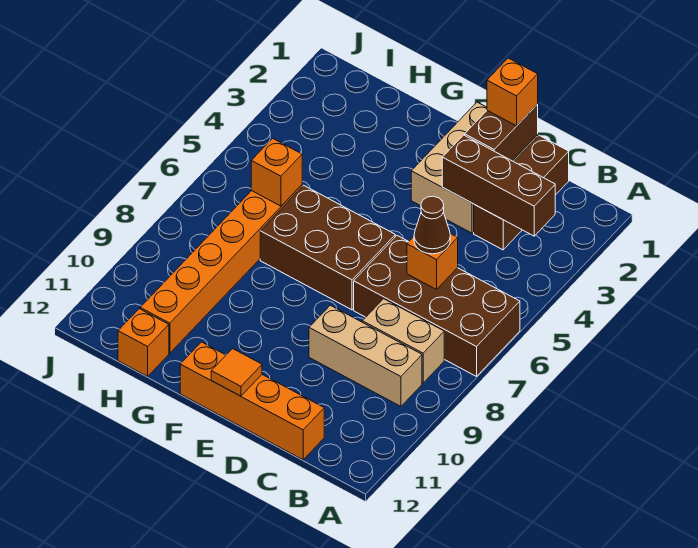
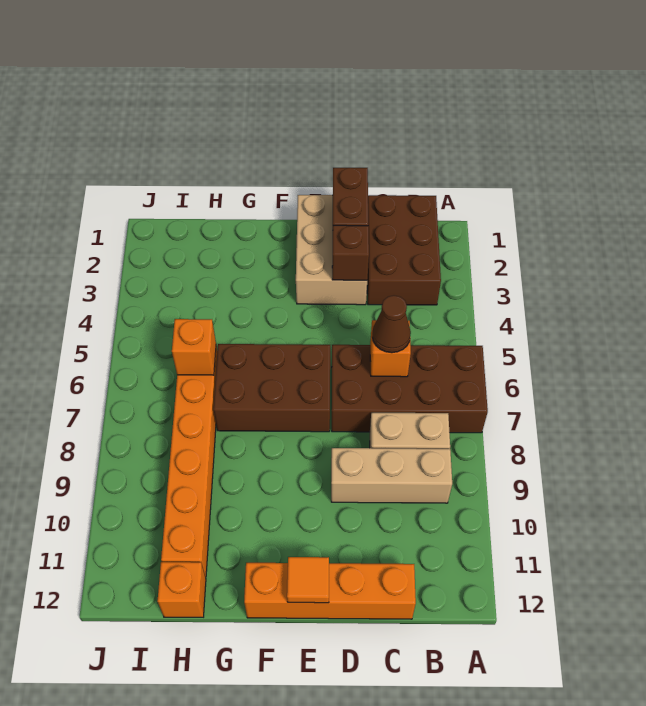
brown brick B3:D3 level 2 -> brown brick D3 level 2
brown brick C1:C3 level 1 -> brown brick B1:C3 level 1
orange brick D1 level 3 -> none

